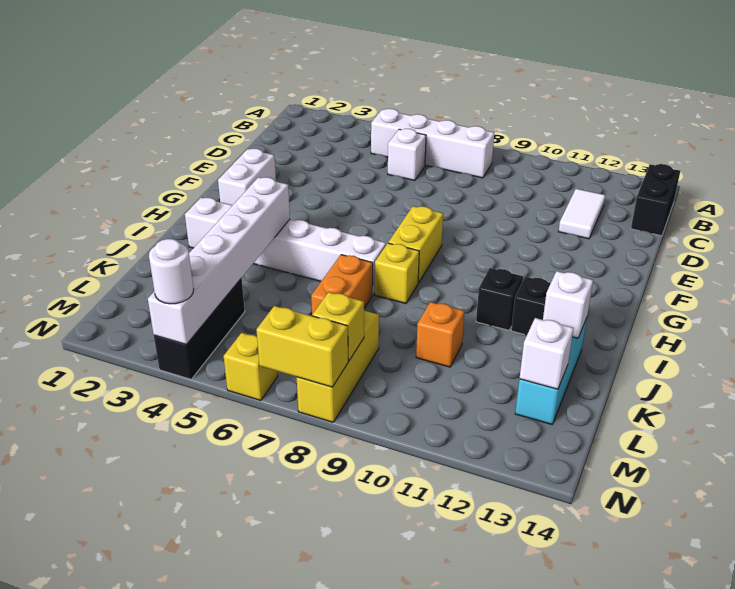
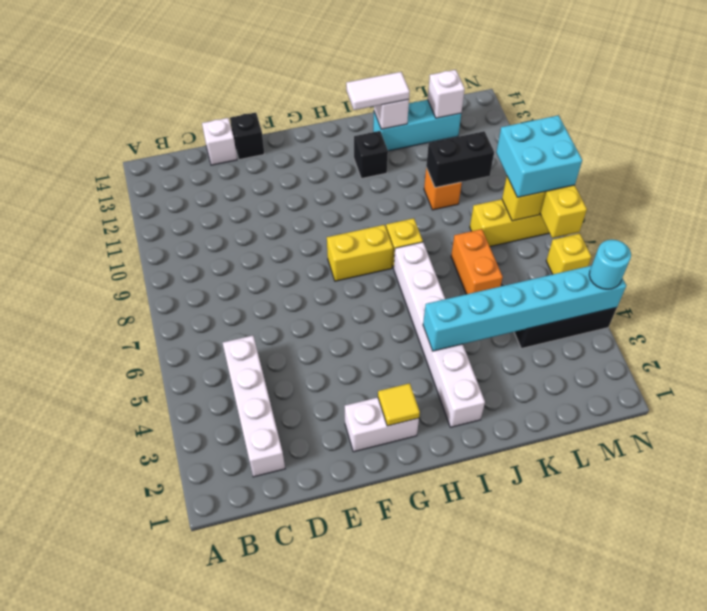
white brick B5:B8 level 1 -> white brick C2:C5 level 1
black brick B14:C14 level 1 -> black brick K10:L10 level 2
white brick C6 level 1 -> white brick D14 level 1
white tile C12:D12 level 1 -> white tile I13:J13 level 3
none -> yellow tile G2 level 2
white brick I4:N4 level 2 -> cyan brick I4:N4 level 2
black brick I11 level 1 -> black brick E14 level 1
orange brick J7:K7 level 1 -> orange brick K6:K7 level 1
none -> cyan brick M8:N9 level 3
white round brick N4 level 3 -> cyan round brick N4 level 3

